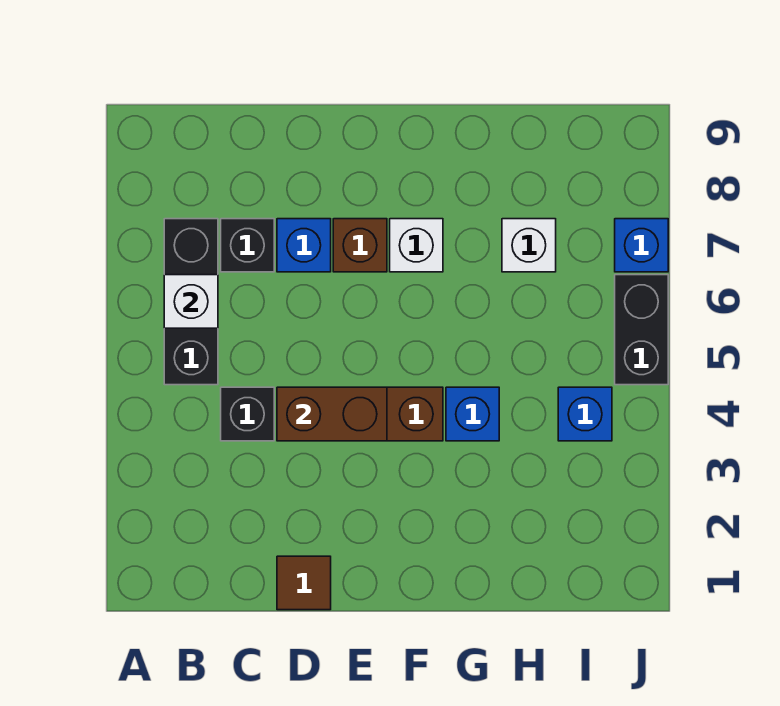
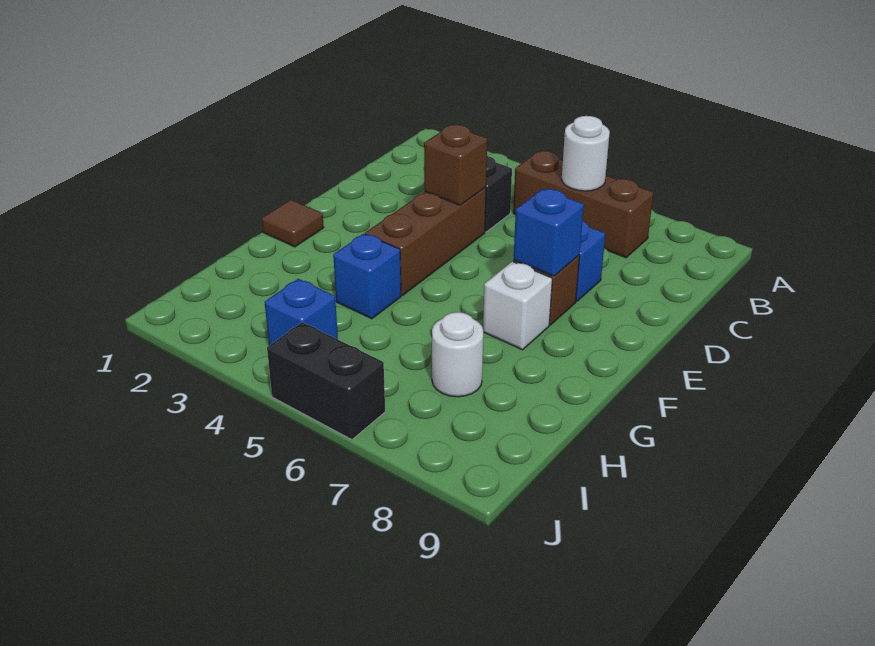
black brick B5:B7 level 1 -> brown brick B5:B7 level 1
white brick B6 level 2 -> white round brick B6 level 2
black brick C7 level 1 -> none
brown tile D1 level 1 -> brown tile F1 level 1
brown brick D4:E4 level 2 -> brown brick D4 level 2
white brick H7 level 1 -> white round brick H7 level 1
blue brick J7 level 1 -> blue brick E7 level 2

